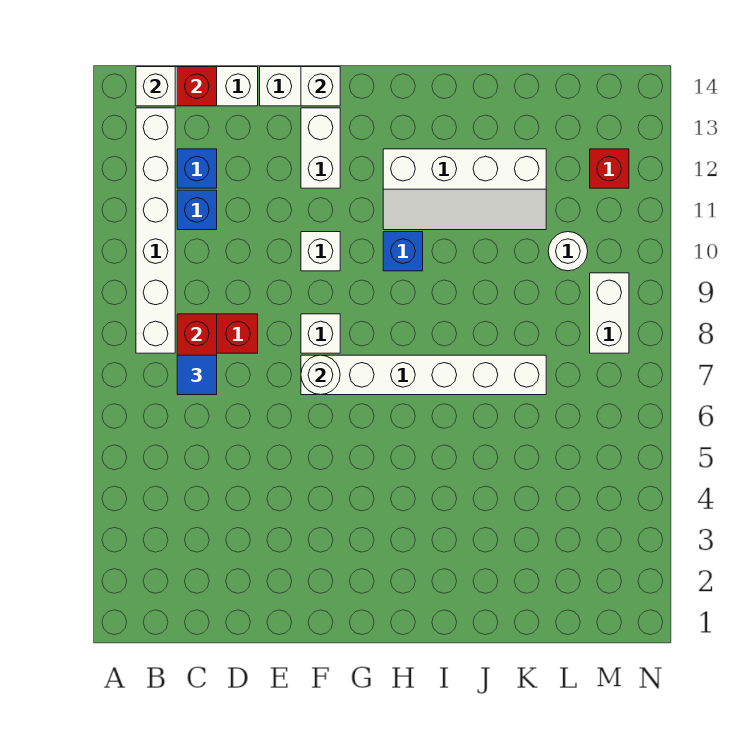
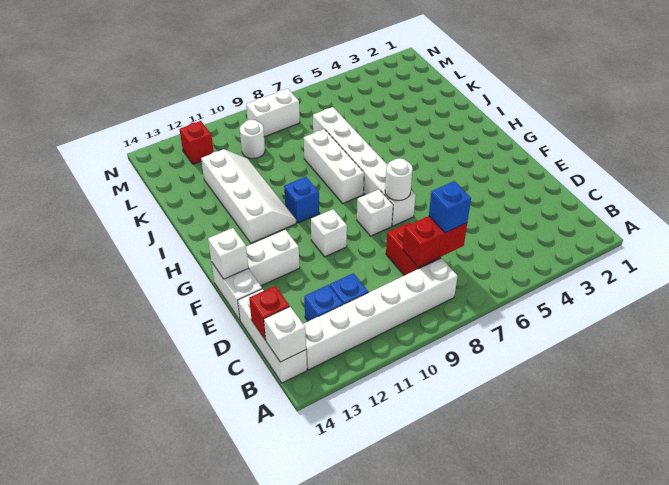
blue tile C7 level 3 -> blue brick C7 level 3
none -> white brick H8:J8 level 1

